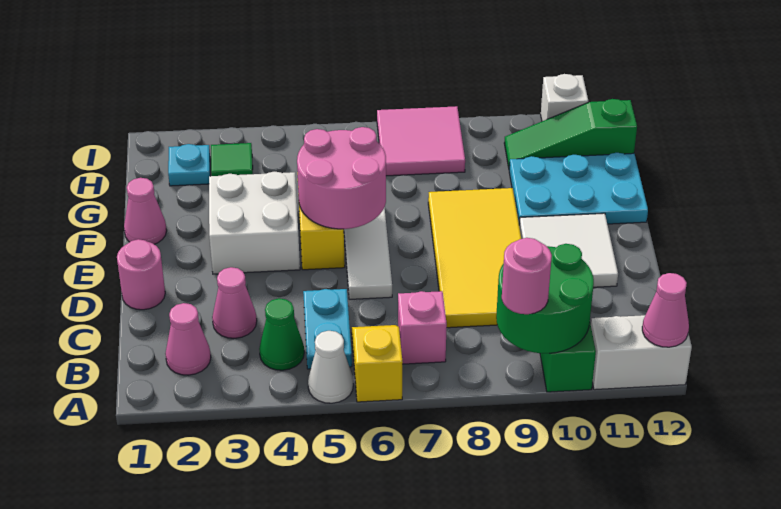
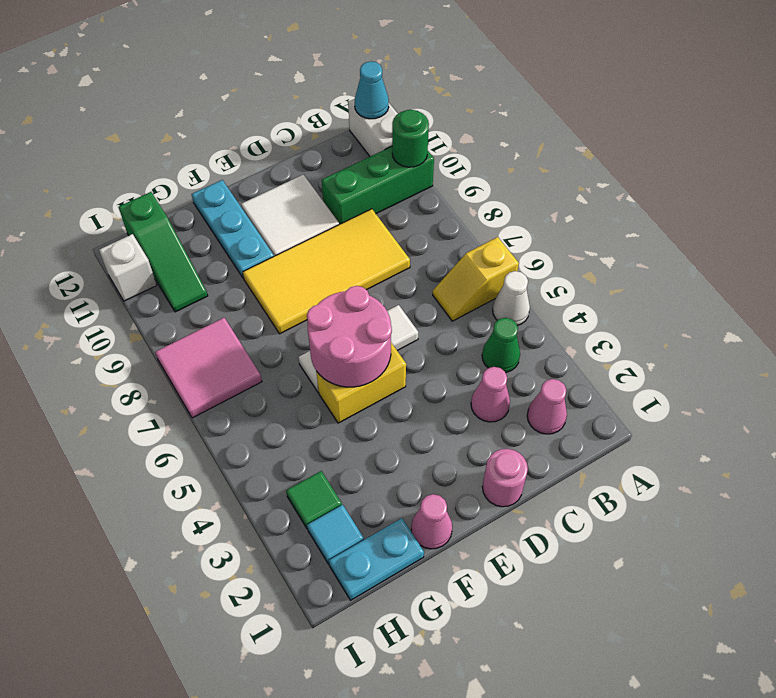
green round brick A9:B10 level 2 -> green round brick A10 level 2
pink round brick A9 level 3 -> none
pink cone A12 level 2 -> cyan cone A12 level 2
cyan plate B5:C5 level 1 -> cyan plate G1:H1 level 1
pink brick B7 level 1 -> none
white brick E3:F4 level 1 -> none
cyan plate F10:G12 level 1 -> cyan plate F10:F12 level 1
cyan plate H2 level 1 -> cyan tile H2 level 1

